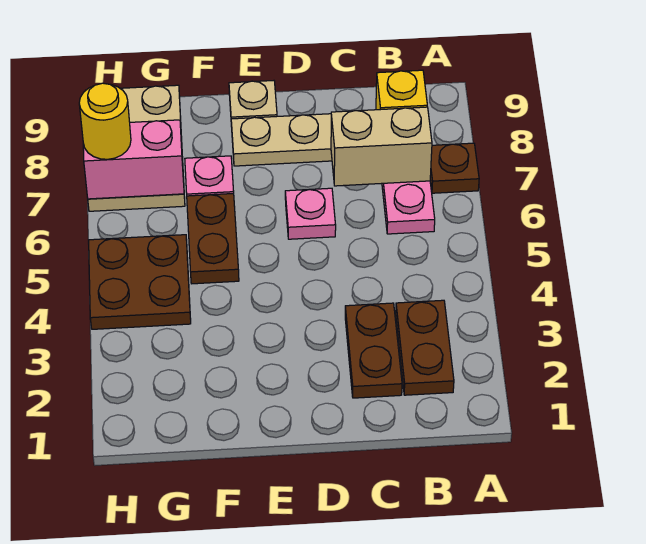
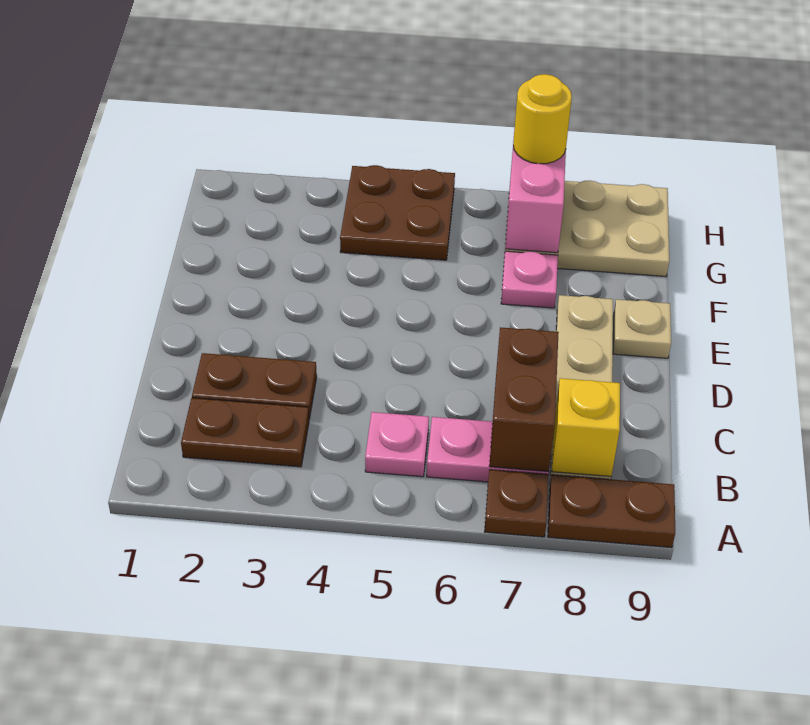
tan brick B7:C7 level 2 -> brown brick B7:C7 level 2
pink plate D6 level 1 -> pink plate B5 level 1
brown plate F5:F6 level 1 -> brown plate A8:A9 level 1

